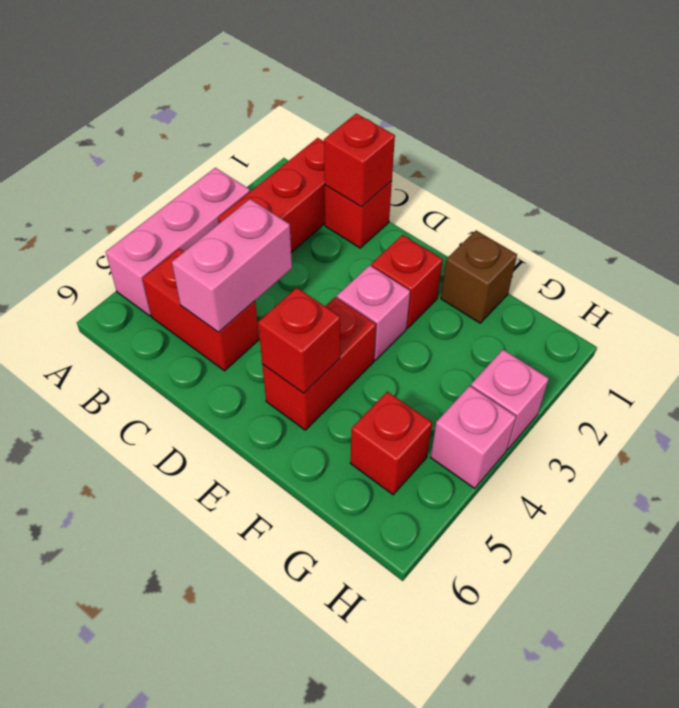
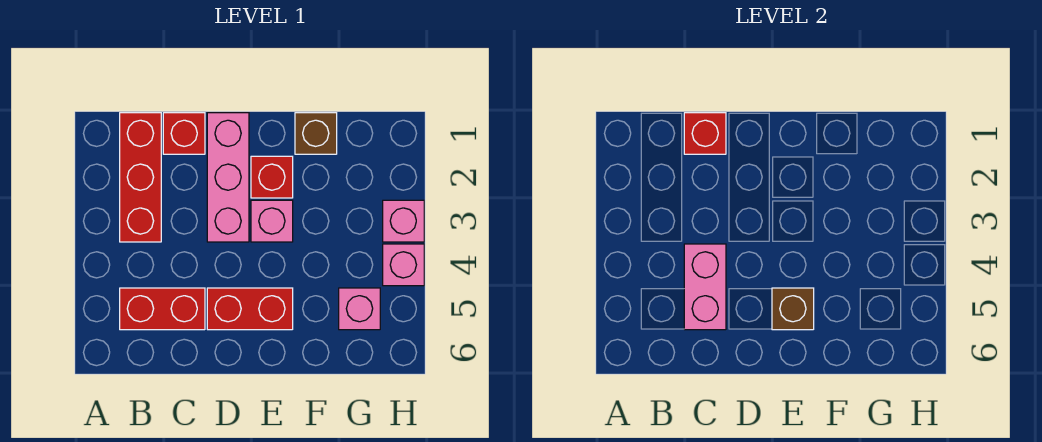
pink brick A3:A5 level 1 -> pink brick D1:D3 level 1
red brick E4:E5 level 1 -> red brick D5:E5 level 1
red brick E5 level 2 -> brown brick E5 level 2
red brick G5 level 1 -> pink brick G5 level 1

